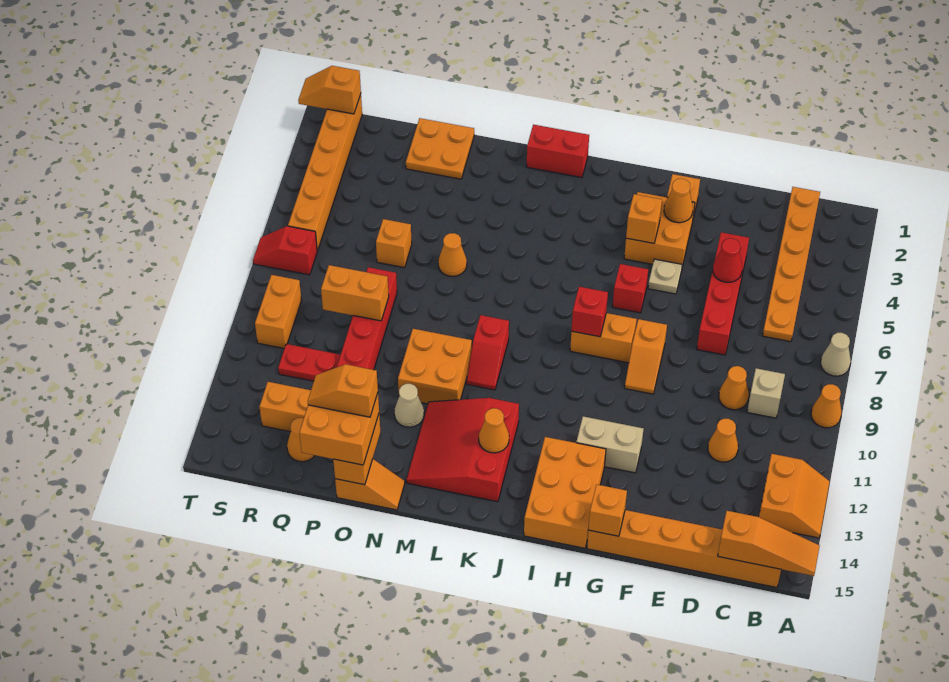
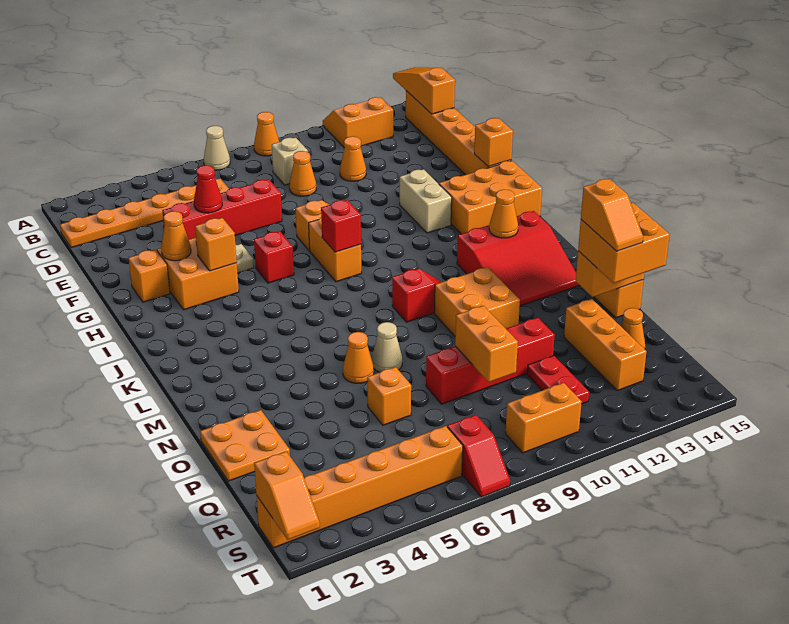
red brick K1:L1 level 1 -> none
tan cone N12 level 1 -> tan cone N7 level 1

